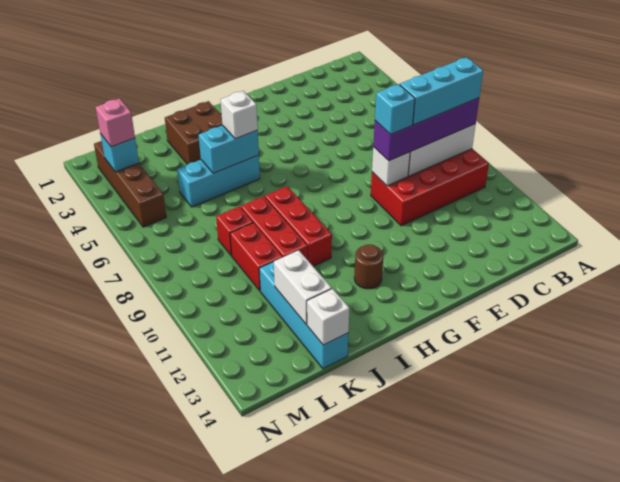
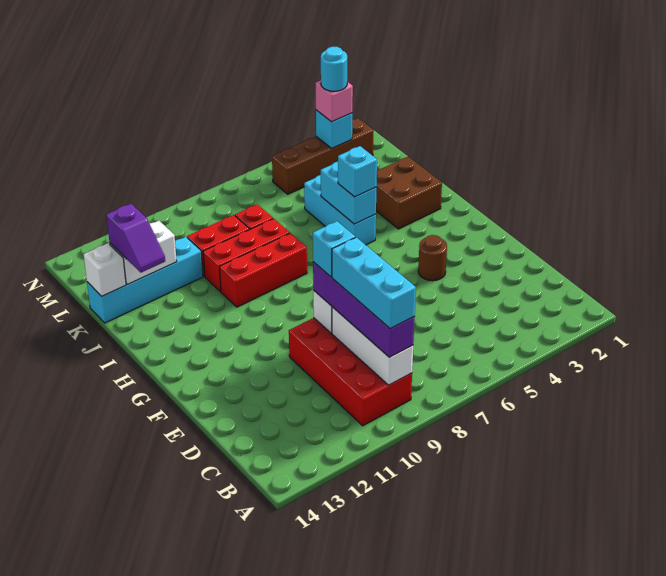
brown round brick H12 level 1 -> brown round brick F4 level 1
white brick I5 level 3 -> cyan brick I5 level 3
none -> purple slope J13:K13 level 3 top K
none -> cyan round brick M3 level 4

